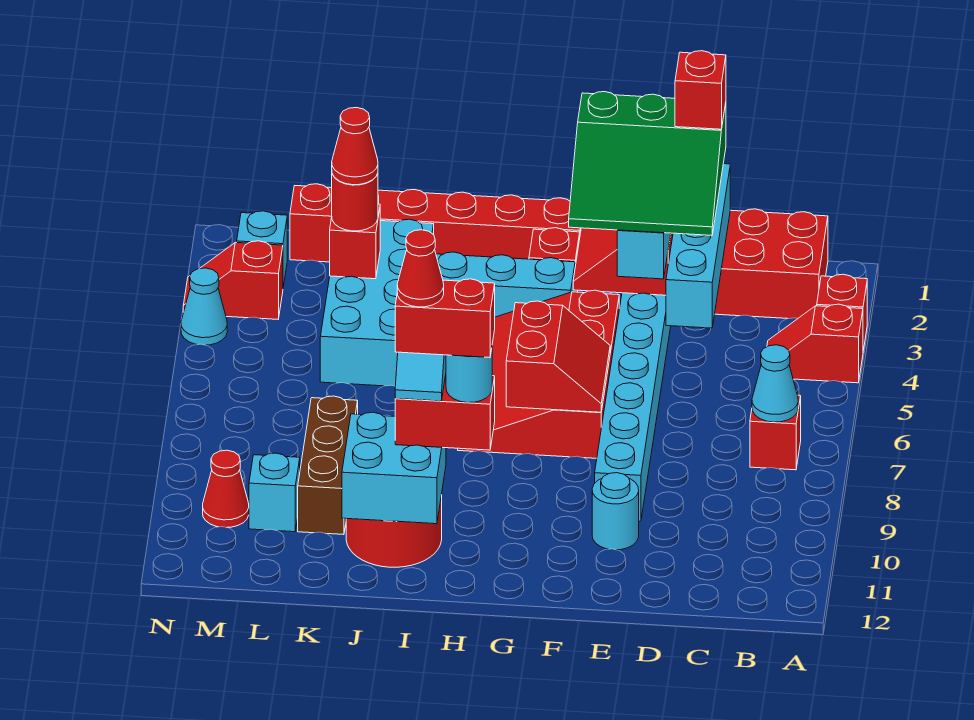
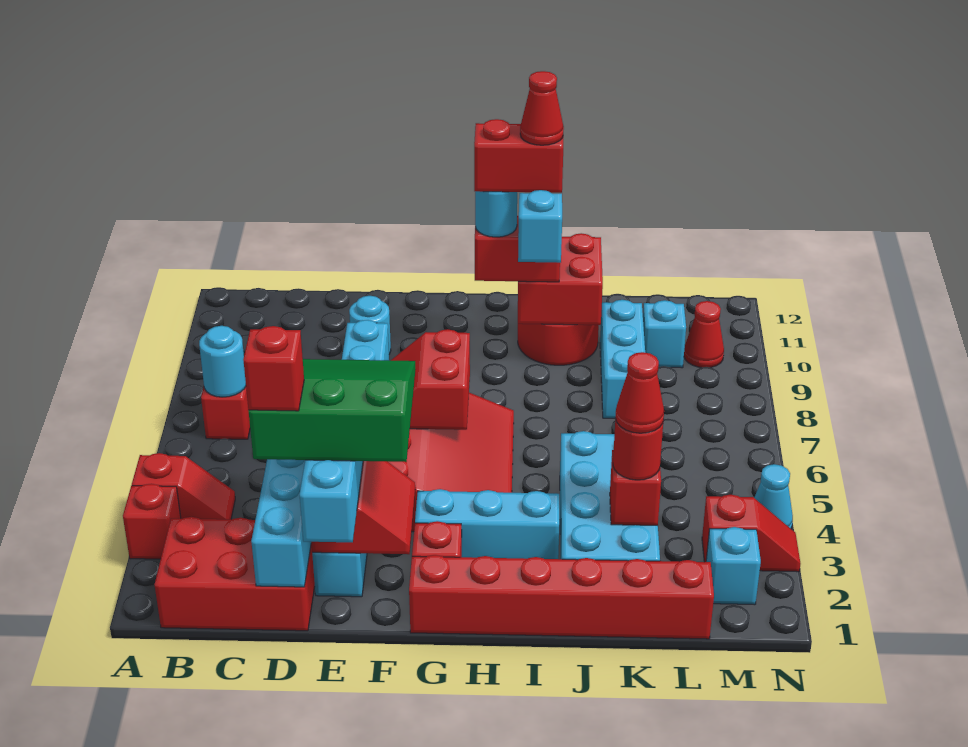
cyan cone B7 level 2 -> cyan round brick B7 level 2
cyan brick I10:J11 level 2 -> red brick I10:J11 level 2
brown brick K8:K10 level 1 -> cyan brick K8:K10 level 1

